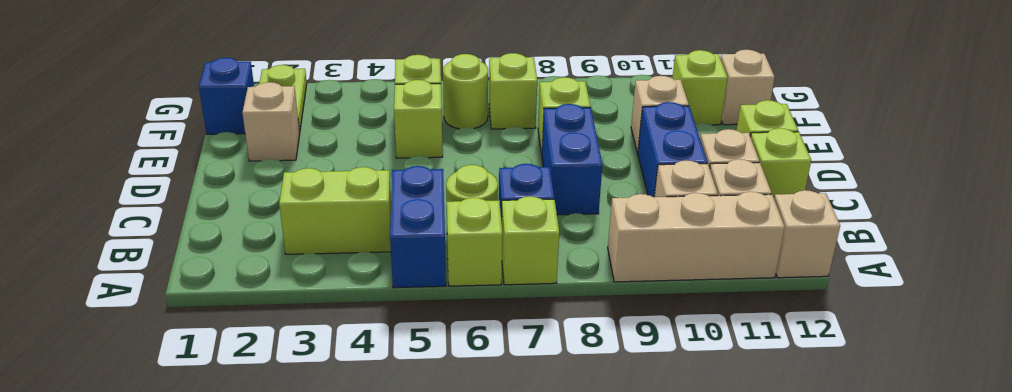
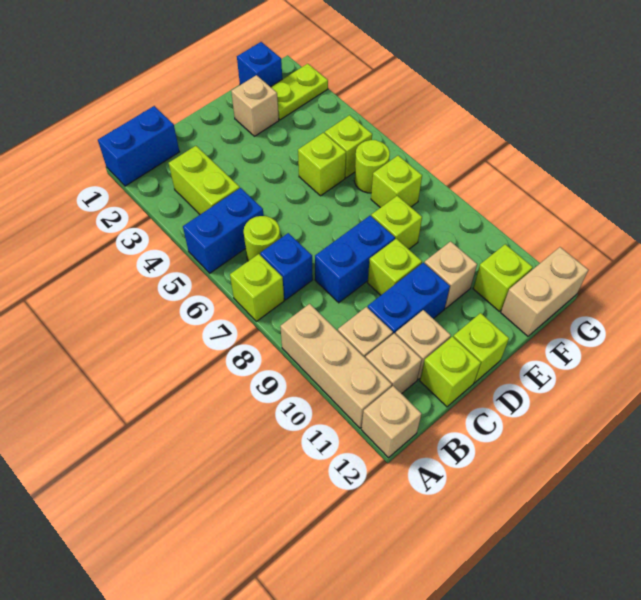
none -> blue brick A1:B1 level 1
lime brick A6 level 1 -> lime brick D9 level 1
tan brick F12 level 1 -> tan brick F12:G12 level 1

